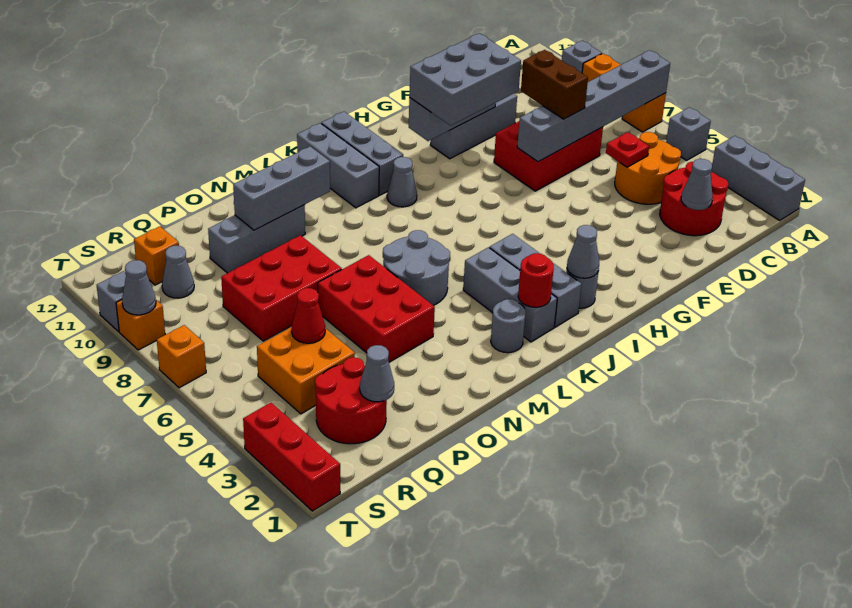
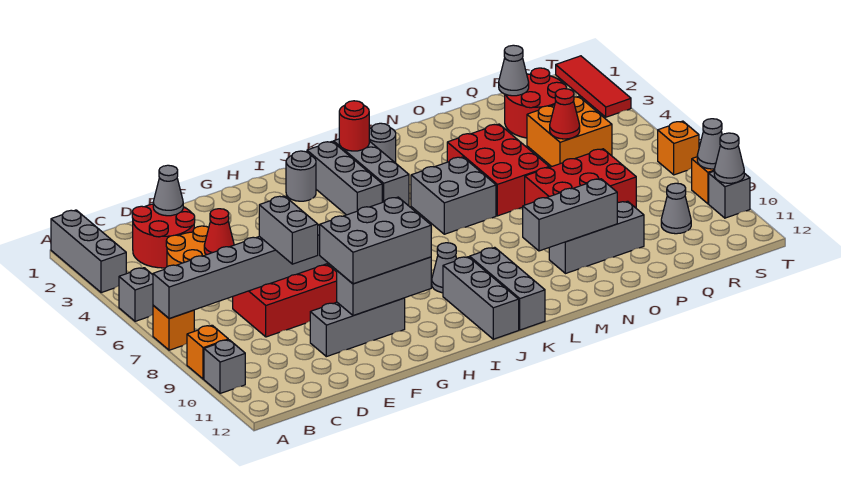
red plate D5 level 2 -> red cone D5 level 2
brown brick E7:E8 level 3 -> grey brick E7:E8 level 3
grey cone I2 level 2 -> grey cone T10 level 2
grey round brick L5:M6 level 1 -> grey brick L5:M6 level 1
orange brick R11 level 1 -> none
red brick T1:T3 level 1 -> red tile T1:T3 level 1

